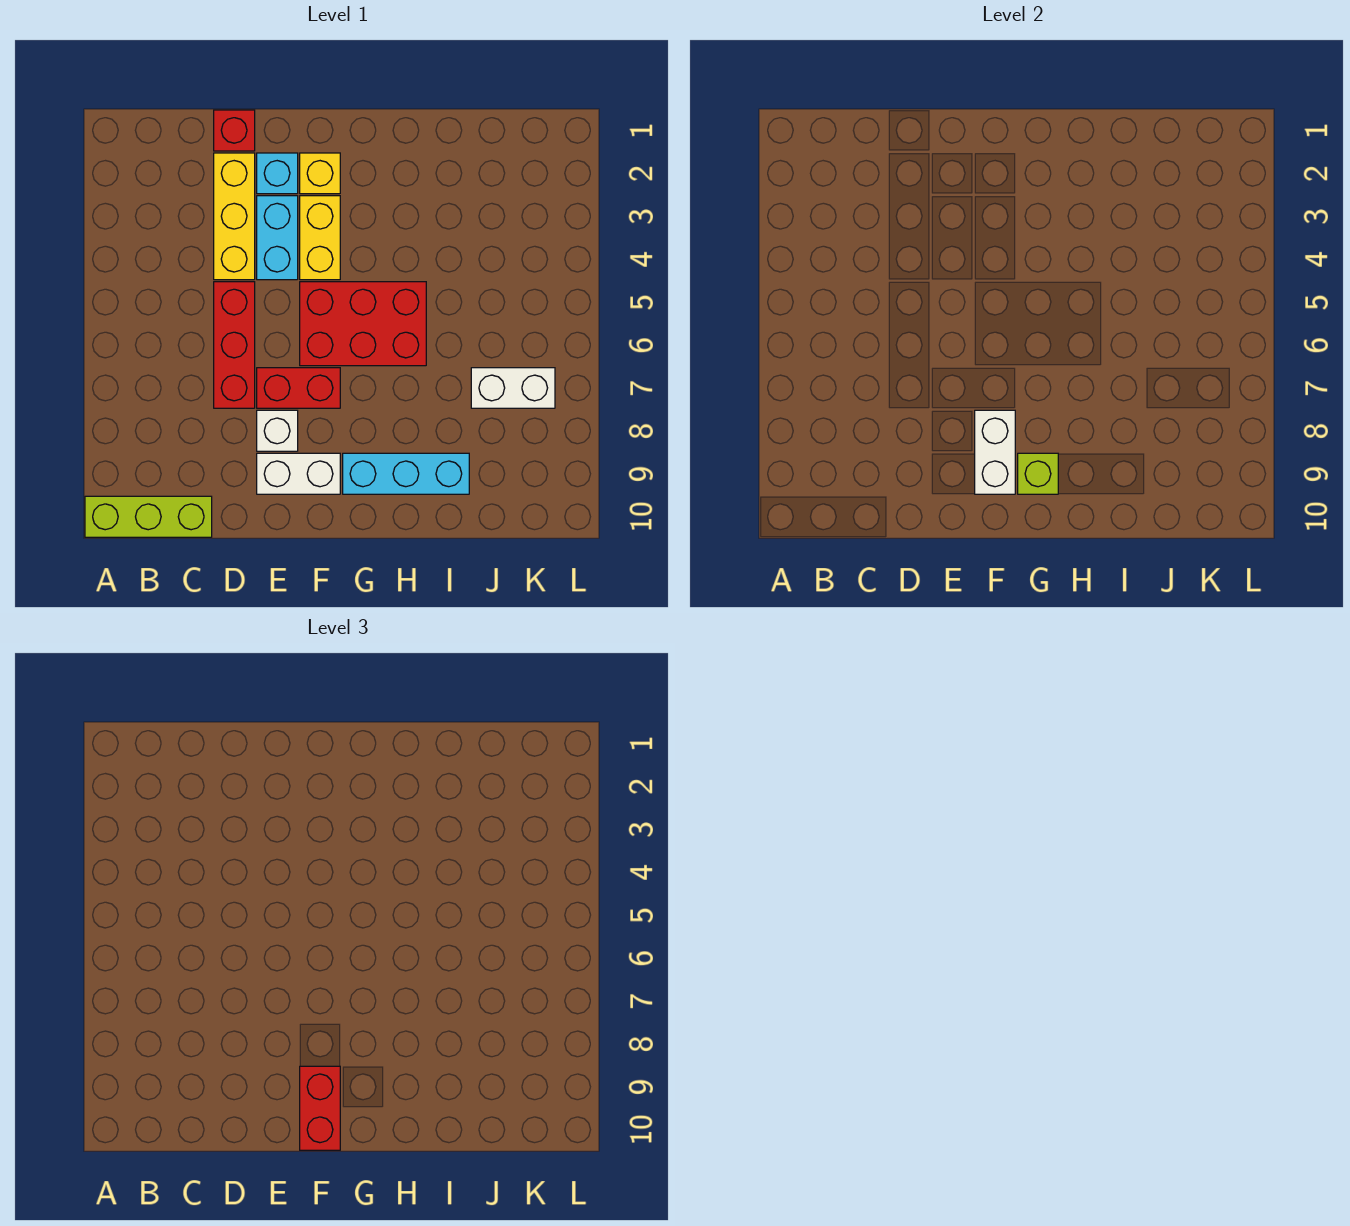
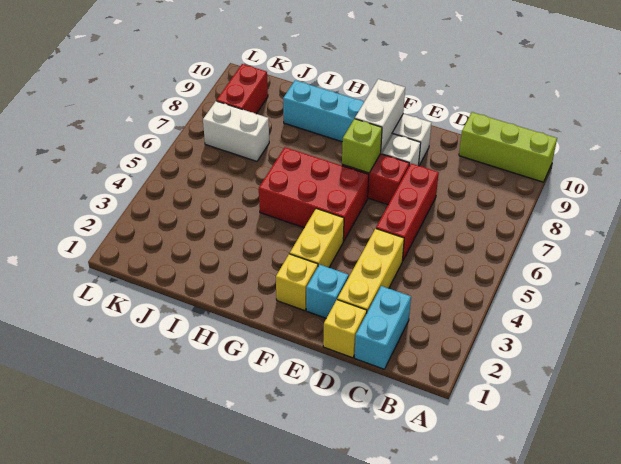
red brick D1 level 1 -> yellow brick D1 level 1
cyan brick E3:E4 level 1 -> cyan brick C1:C2 level 1
red brick F9:F10 level 3 -> red brick K8:K9 level 1
lime brick G9 level 2 -> lime brick F7 level 2

